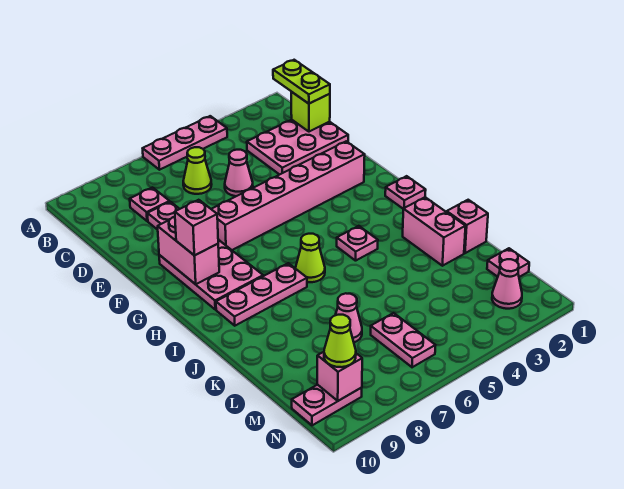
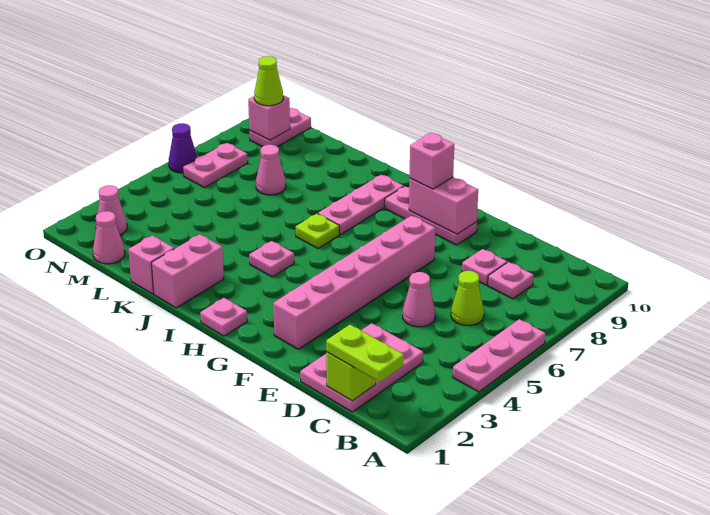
pink plate F8:H9 level 1 -> pink plate F9:H9 level 1
lime cone I6 level 1 -> lime plate I6 level 1
pink brick J2:K2 level 1 -> pink brick J1:J2 level 1
pink plate M1 level 1 -> pink cone M1 level 1
pink plate M6:N6 level 1 -> pink plate N6:N7 level 1
none -> purple cone O6 level 1

